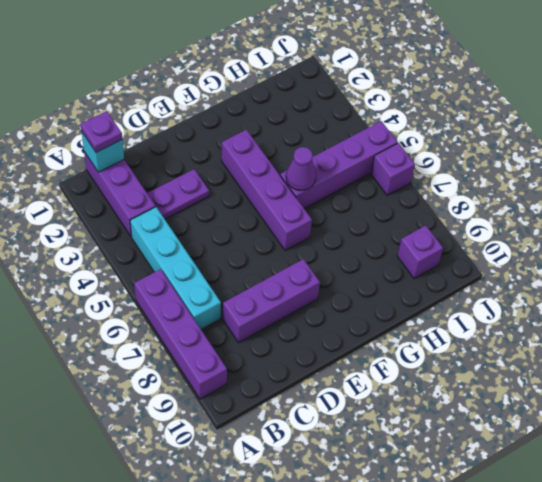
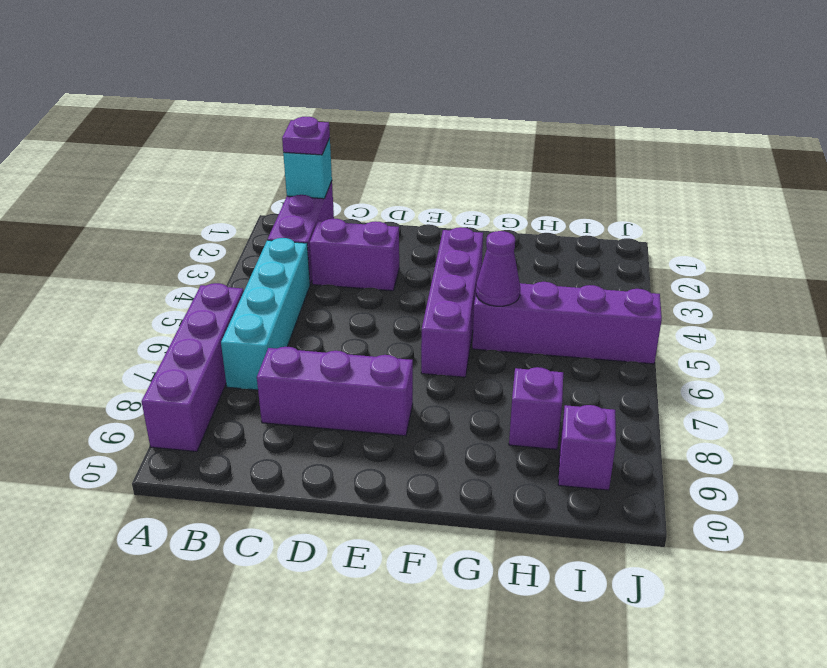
purple plate C3:D3 level 1 -> purple brick C3:D3 level 1
purple brick J6 level 1 -> purple brick H8 level 1

